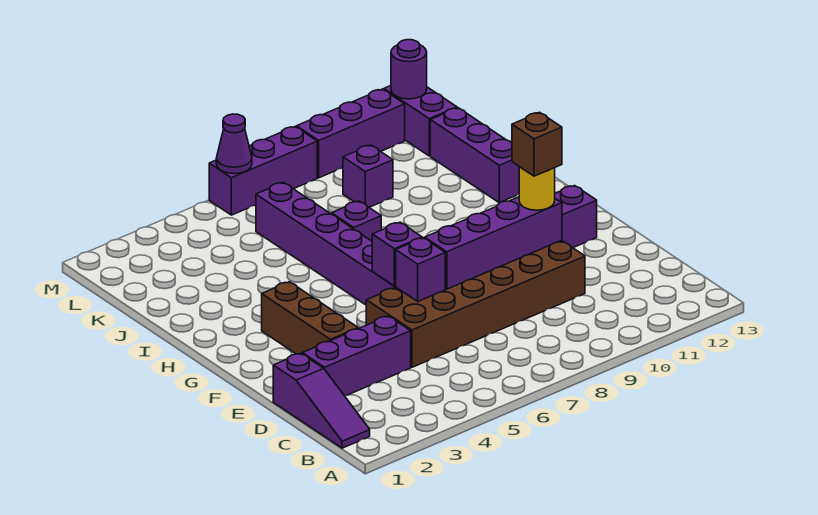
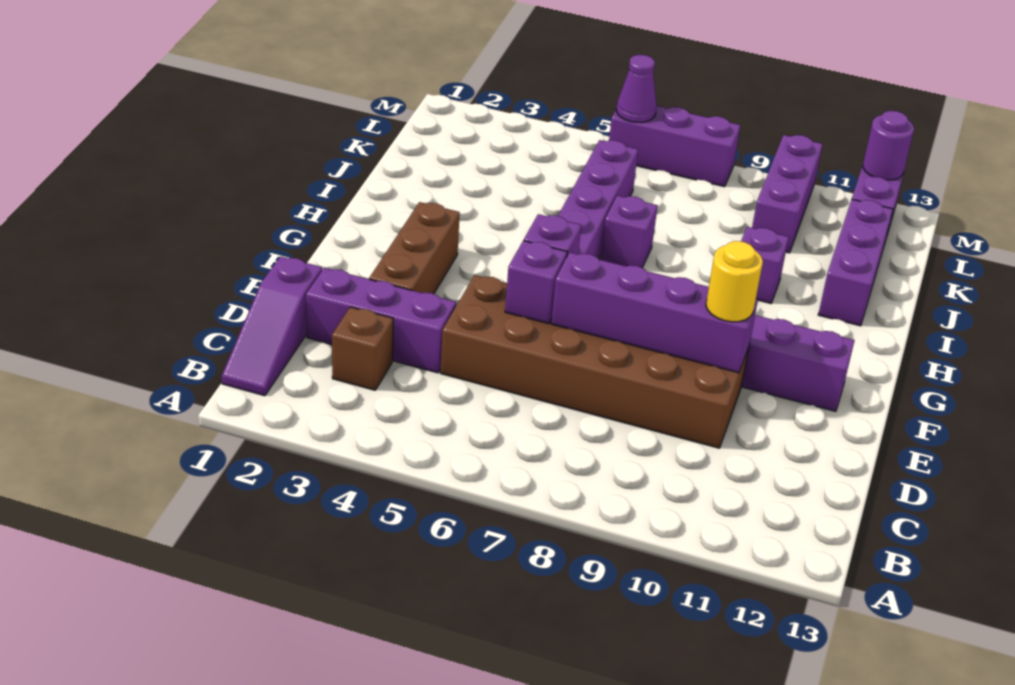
brown brick E10 level 4 -> brown brick C3 level 1
purple brick K9 level 1 -> purple brick I10 level 1
purple brick M9:M11 level 1 -> purple brick K10:M10 level 1

